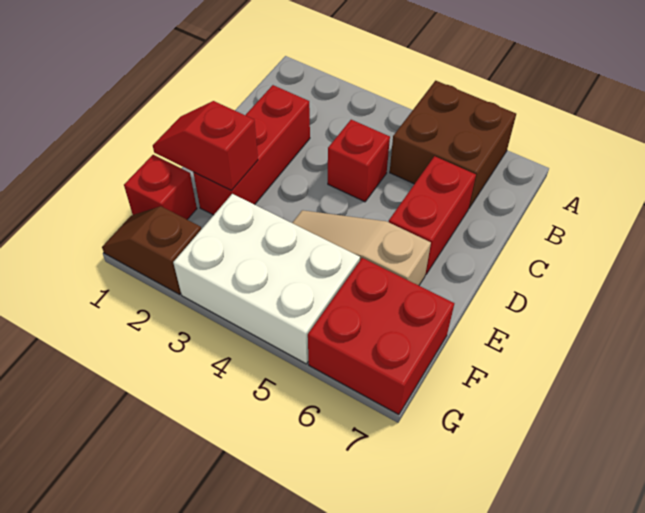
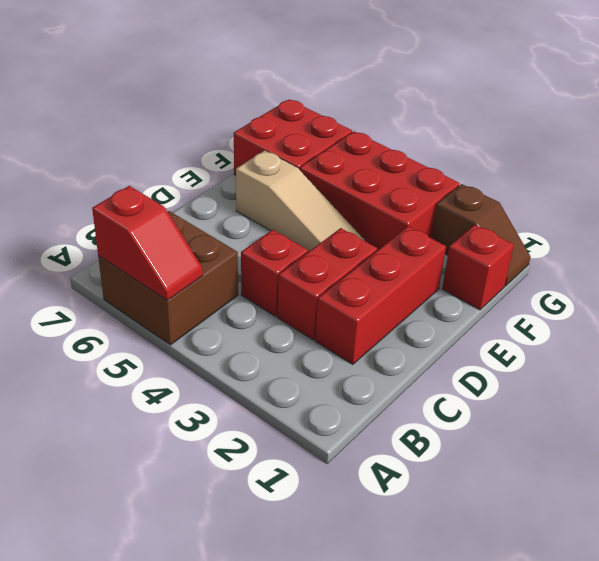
red brick C6:D6 level 1 -> red brick C3:D3 level 1
red slope E1:E2 level 2 top 2 -> red slope A5:A6 level 2 top 6
white brick F3:G5 level 1 -> red brick F3:G5 level 1

